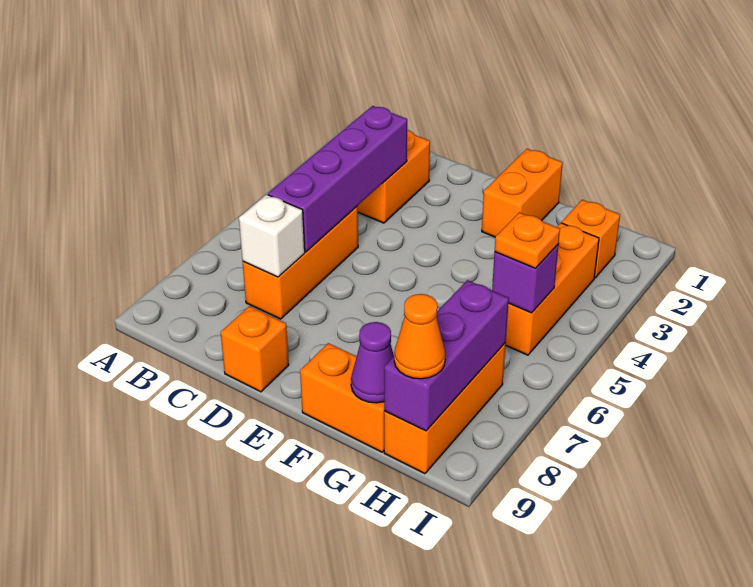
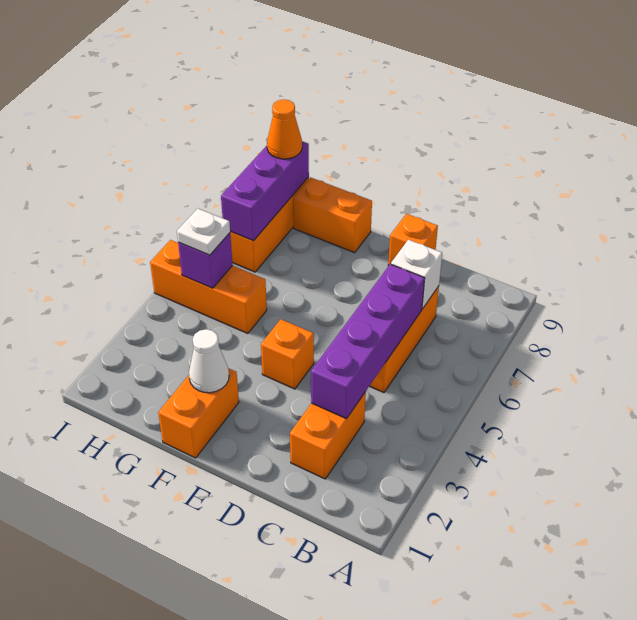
none -> white cone F2 level 2
purple cone G9 level 2 -> none
orange brick H2 level 1 -> orange brick E4 level 1
orange brick H3:H5 level 1 -> orange brick G5:I5 level 1
orange plate H5 level 3 -> white plate H5 level 3

